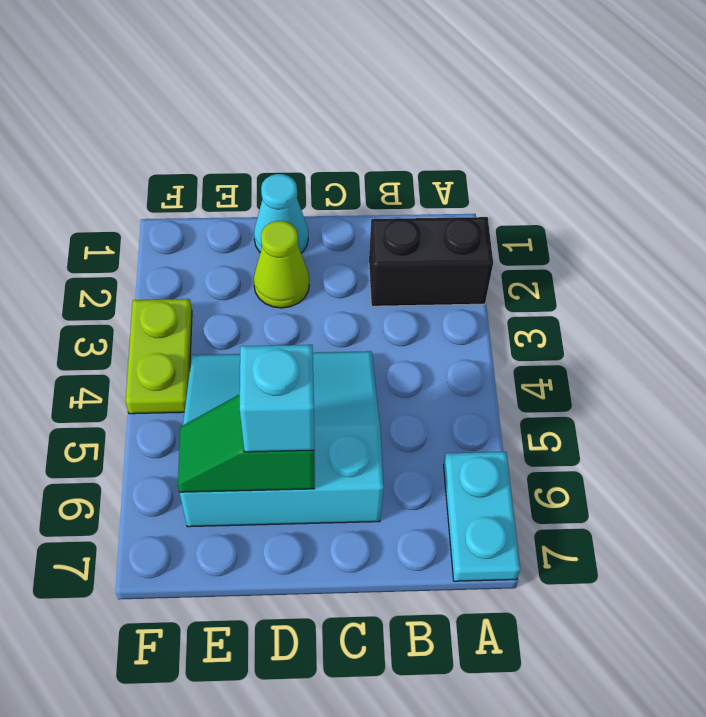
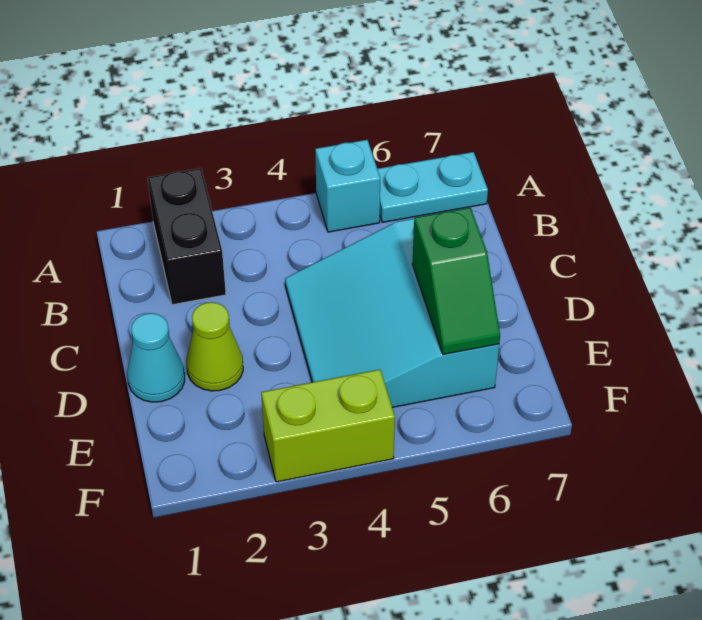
cyan brick D6 level 3 -> cyan brick A5 level 1
lime plate F3:F4 level 1 -> lime brick F3:F4 level 1

